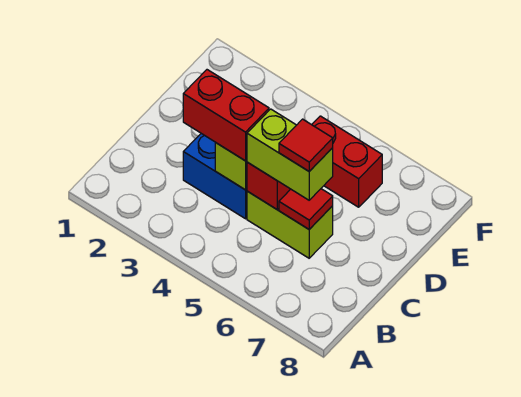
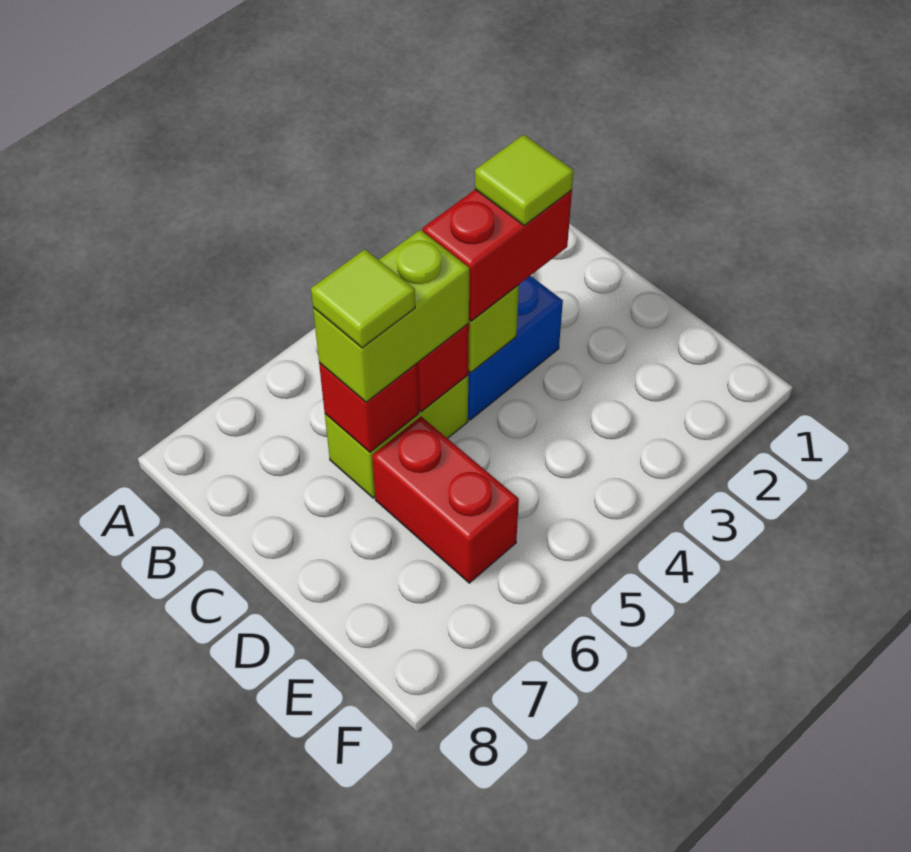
none -> lime tile C3 level 4
red tile C6 level 2 -> red brick C6 level 2
red tile C6 level 4 -> lime tile C6 level 4
red brick E5:E6 level 1 -> red brick D6:E6 level 1

